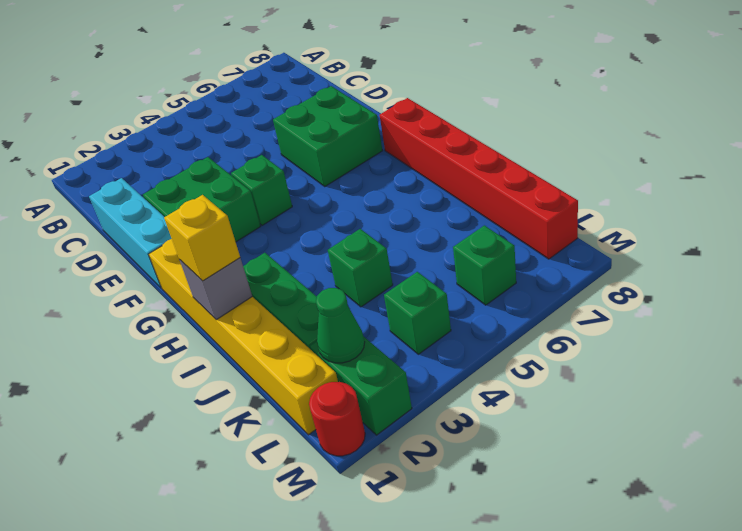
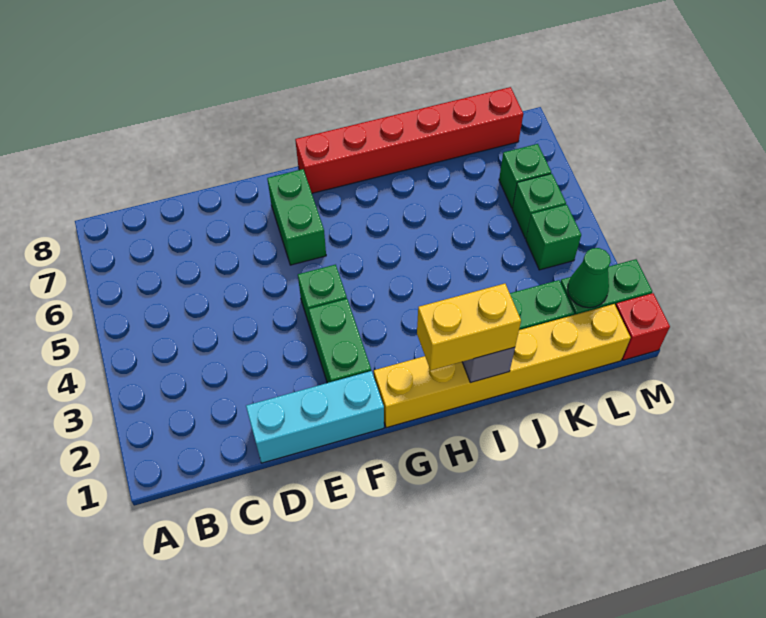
green brick E2:F3 level 1 -> green brick F2:F3 level 1
green brick E6:F7 level 1 -> green brick F6:F7 level 1
yellow brick I1 level 3 -> yellow brick H1:I1 level 3
green brick J4 level 1 -> green brick L5 level 1
red round brick M1 level 1 -> red brick M1 level 1

